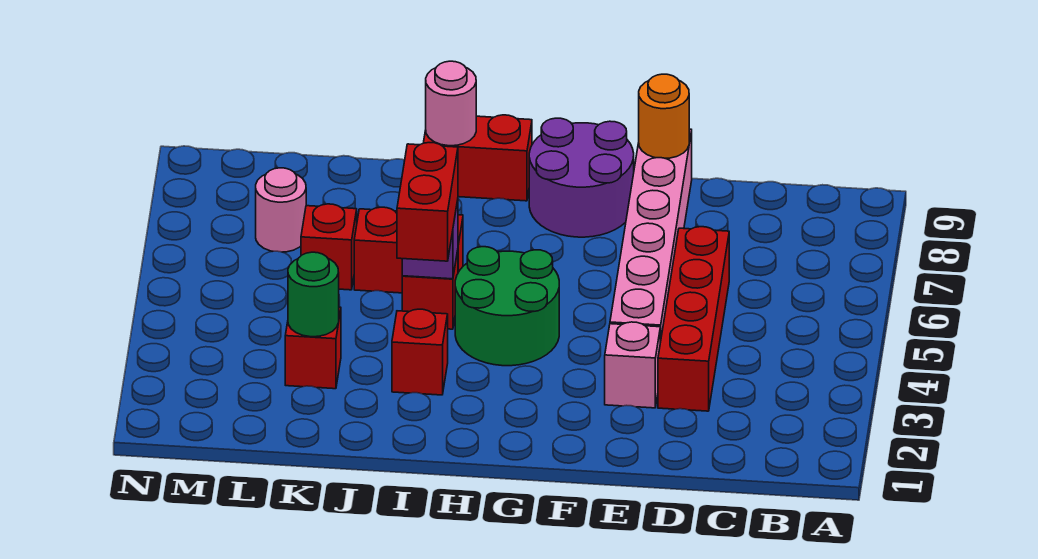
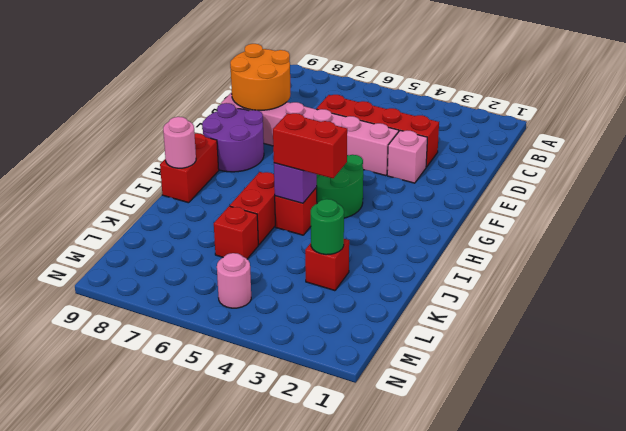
orange round brick E9 level 2 -> orange round brick D8:E9 level 2
red brick I3 level 1 -> none
pink round brick L7 level 1 -> pink round brick M5 level 1

